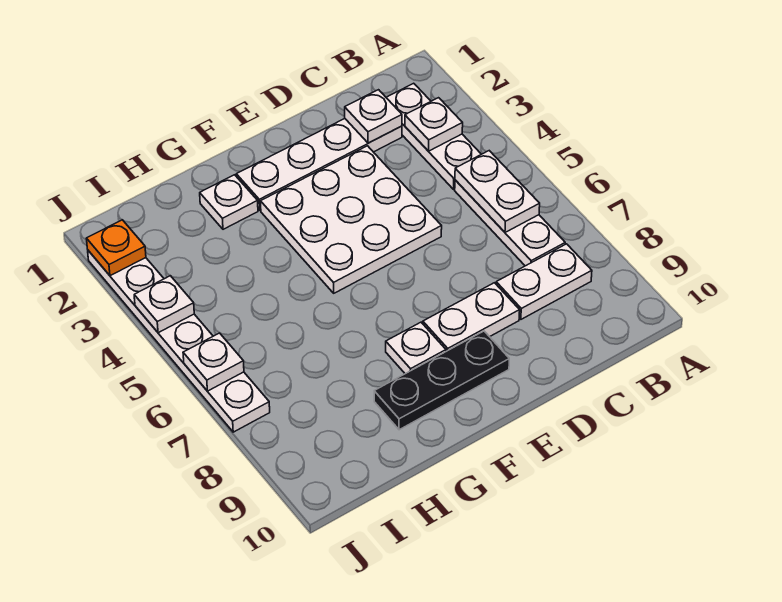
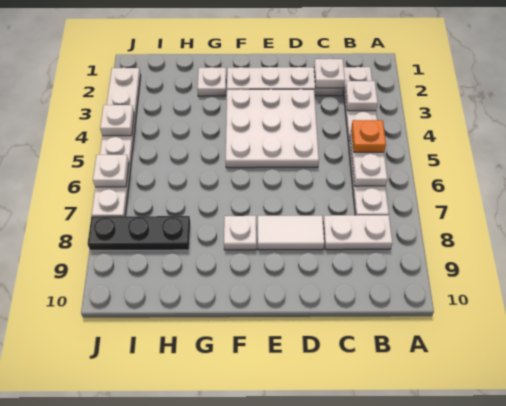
white plate D8:E8 level 1 -> white tile D8:E8 level 1
black plate E9:G9 level 1 -> black plate H8:J8 level 1
orange plate J2 level 2 -> orange plate B5 level 3

